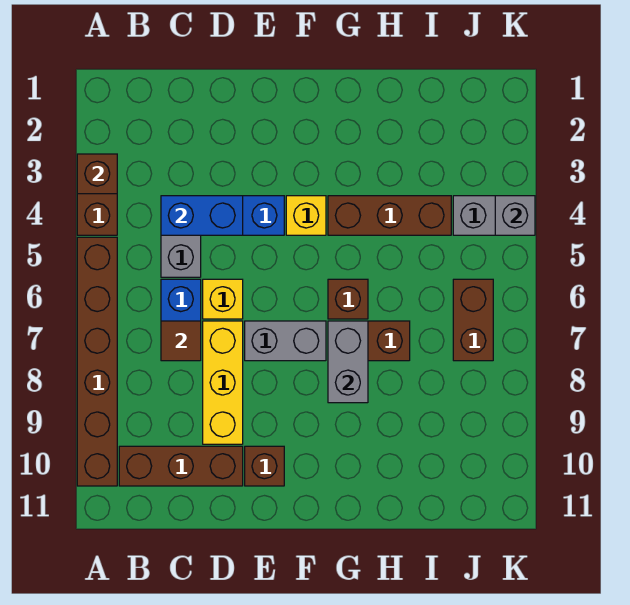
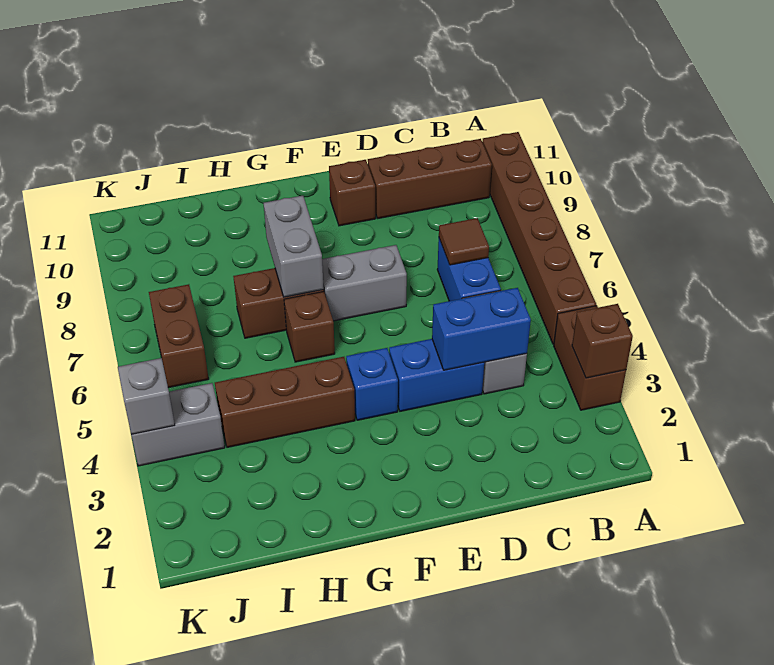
yellow brick D6 level 1 -> none
yellow brick D7:D9 level 1 -> none
yellow brick F4 level 1 -> blue brick F4 level 1

